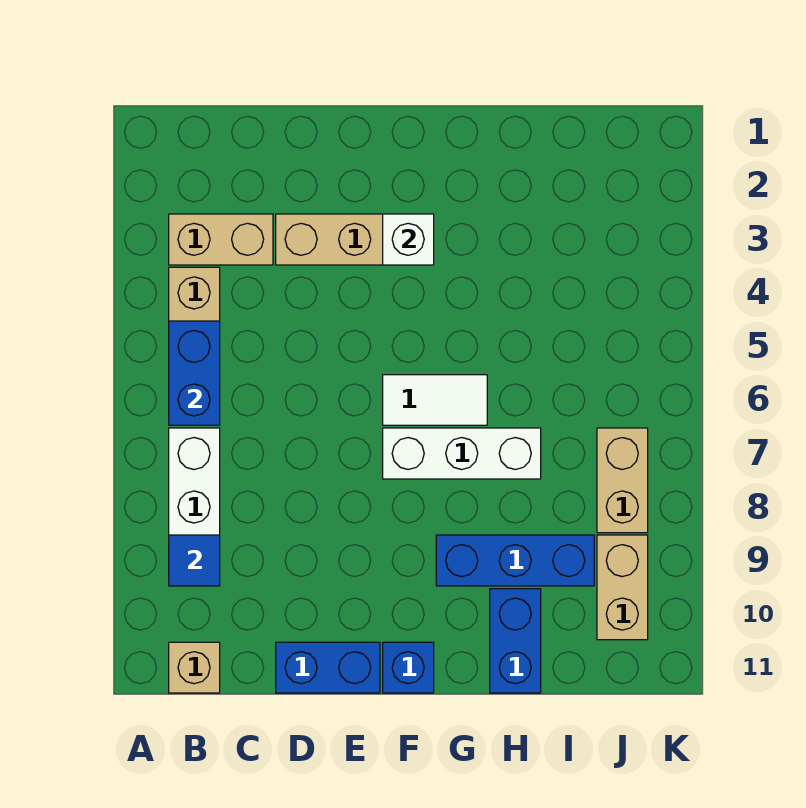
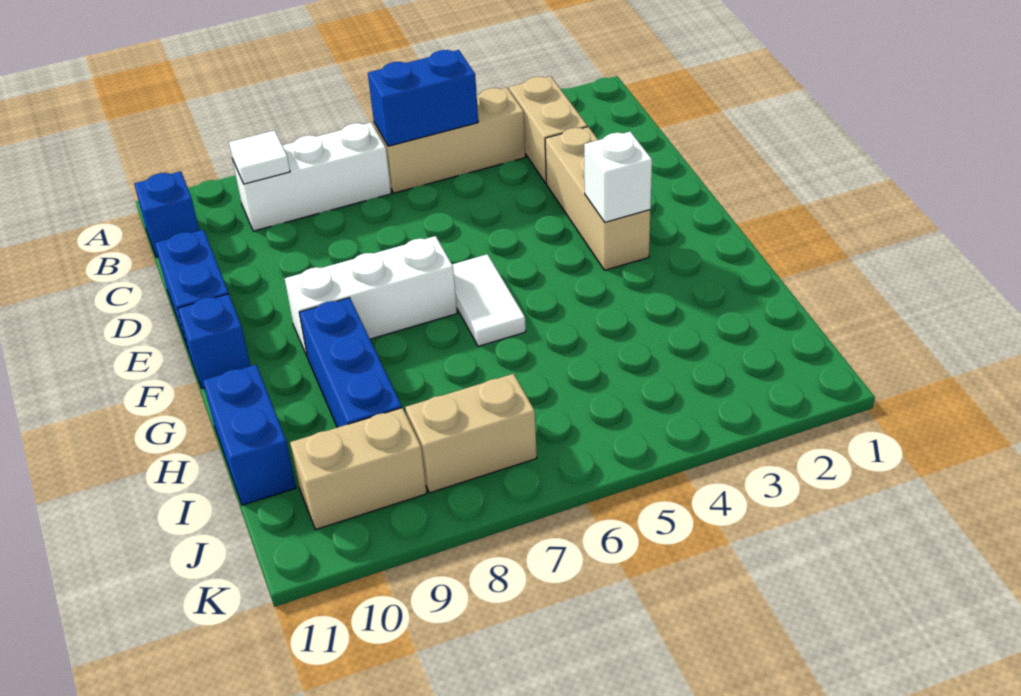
blue tile B9 level 2 -> white tile B9 level 2
tan brick B11 level 1 -> blue brick B11 level 1
white brick F7:H7 level 1 -> white brick F7:F9 level 1
blue brick H10:H11 level 1 -> blue brick H11:I11 level 1

